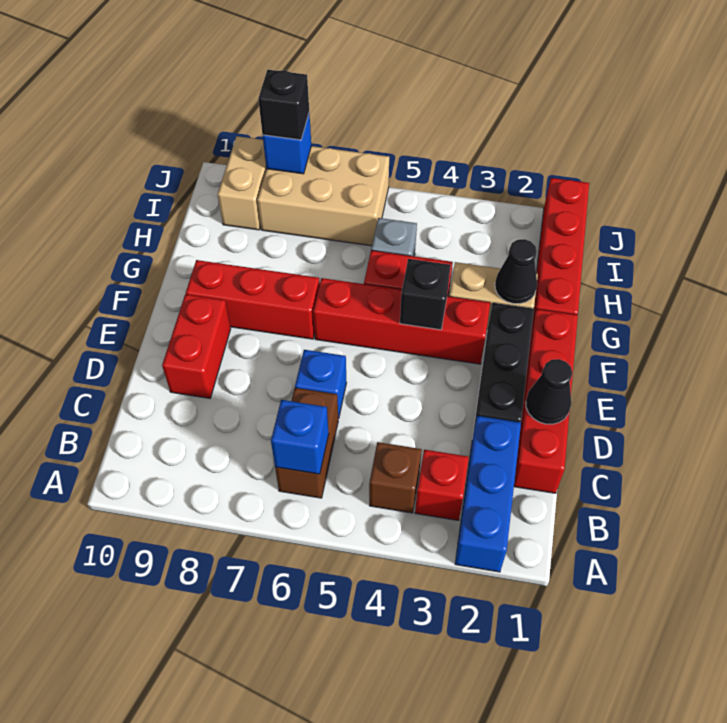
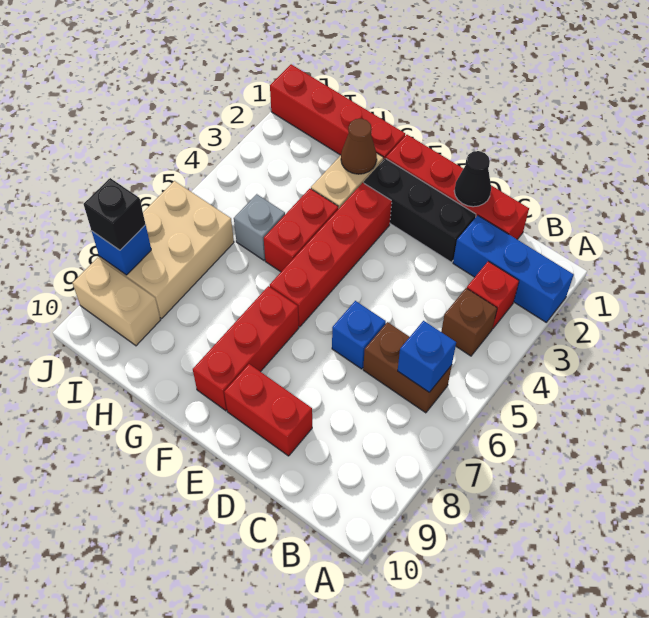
black brick F4 level 2 -> none
black cone G2 level 2 -> brown cone G2 level 2

